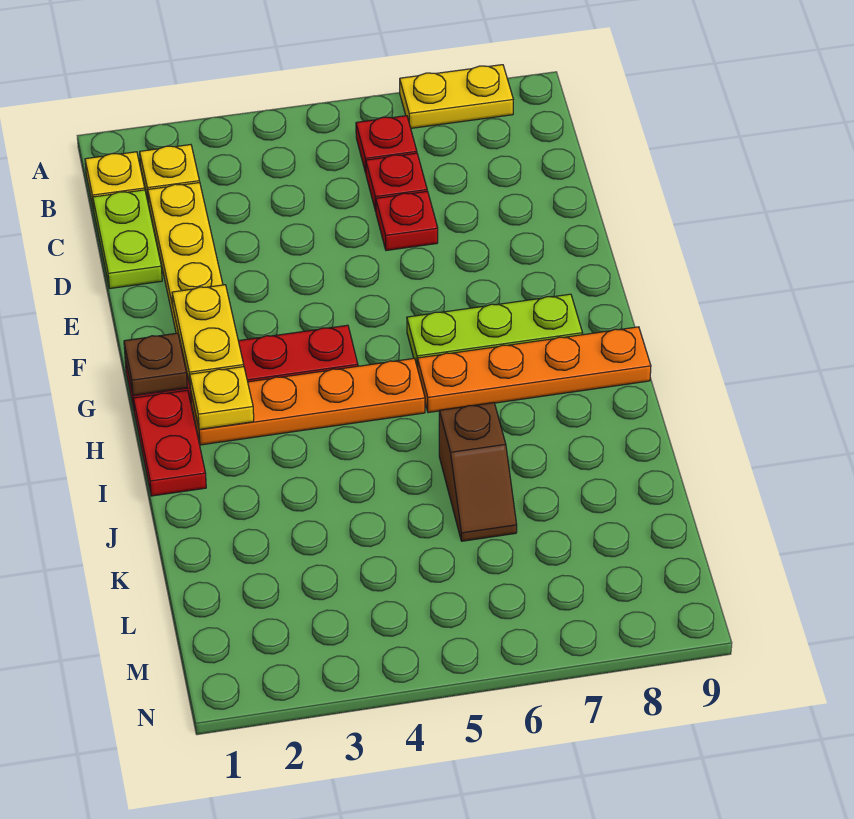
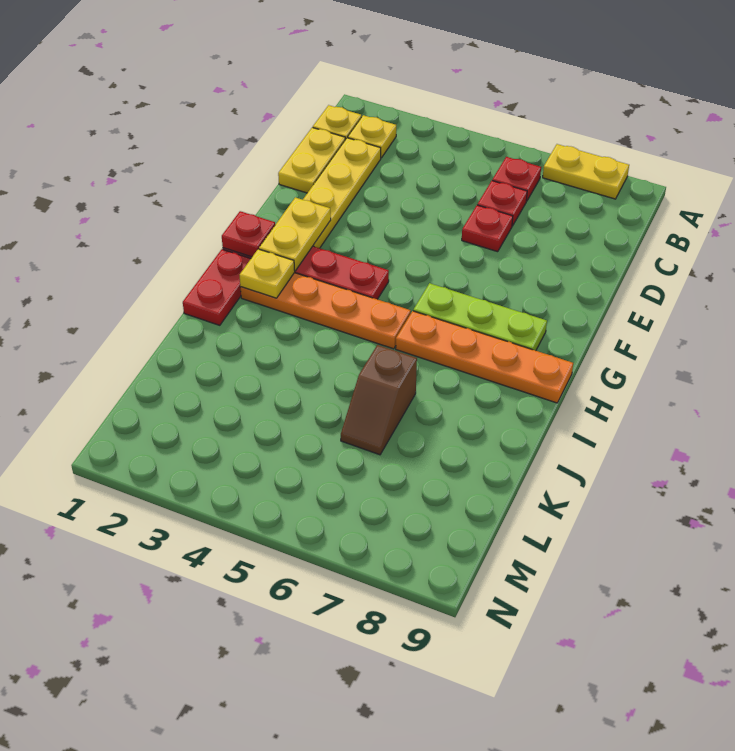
lime plate C1:D1 level 1 -> yellow plate C1:D1 level 1
brown plate G1 level 2 -> red plate G1 level 2

